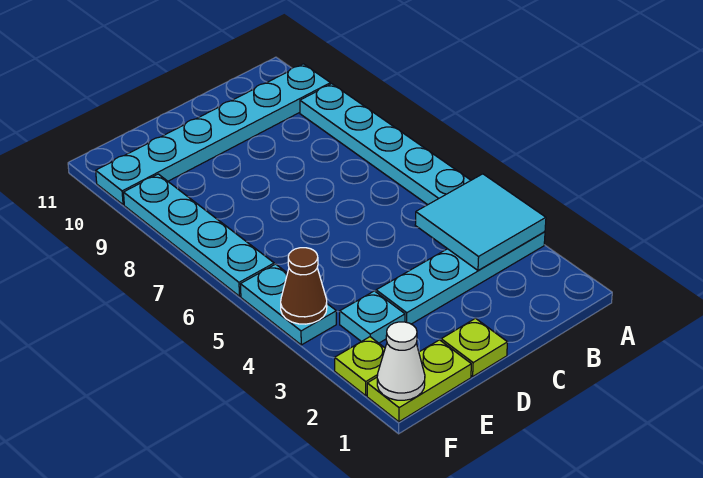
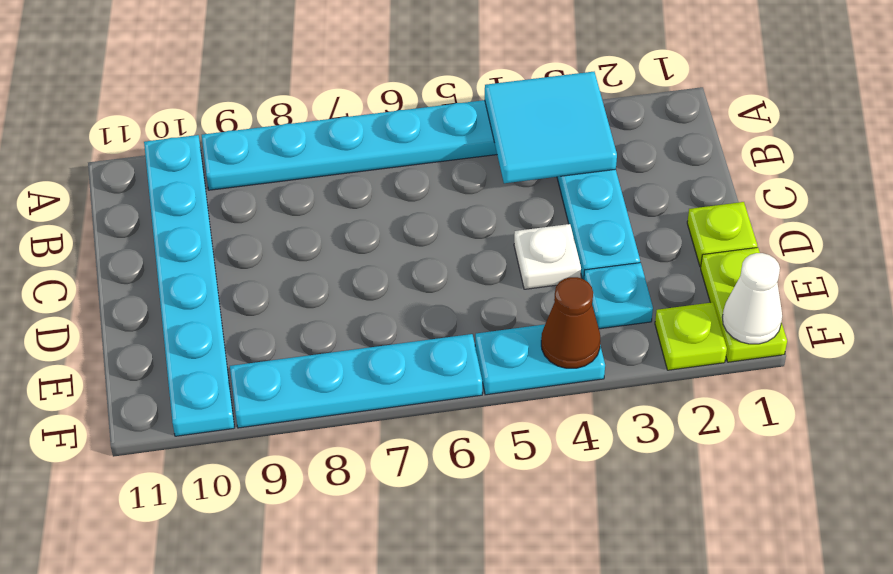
none -> white plate D4 level 1

